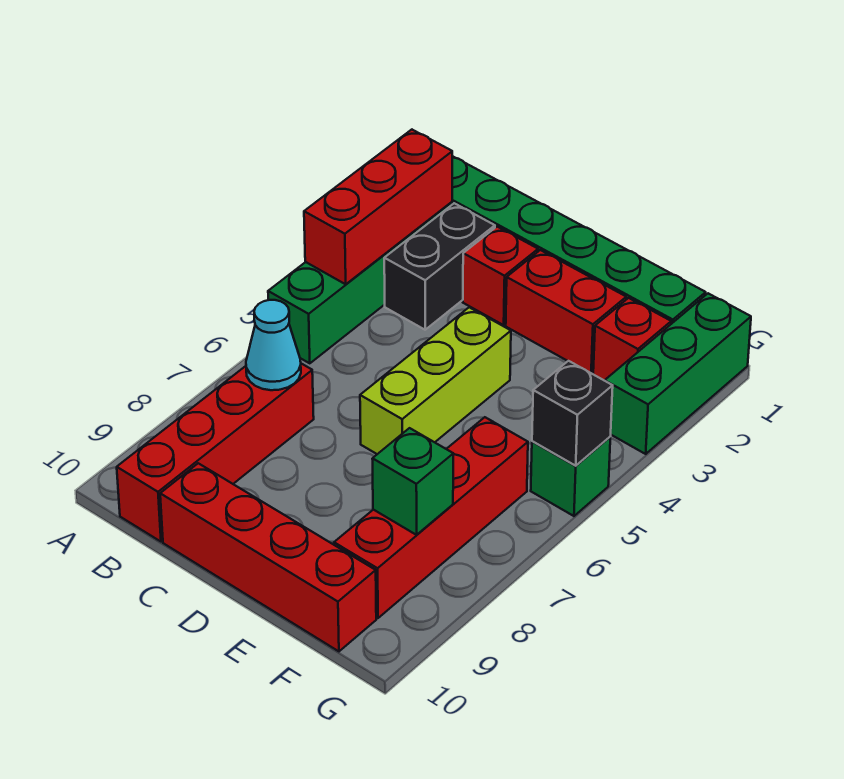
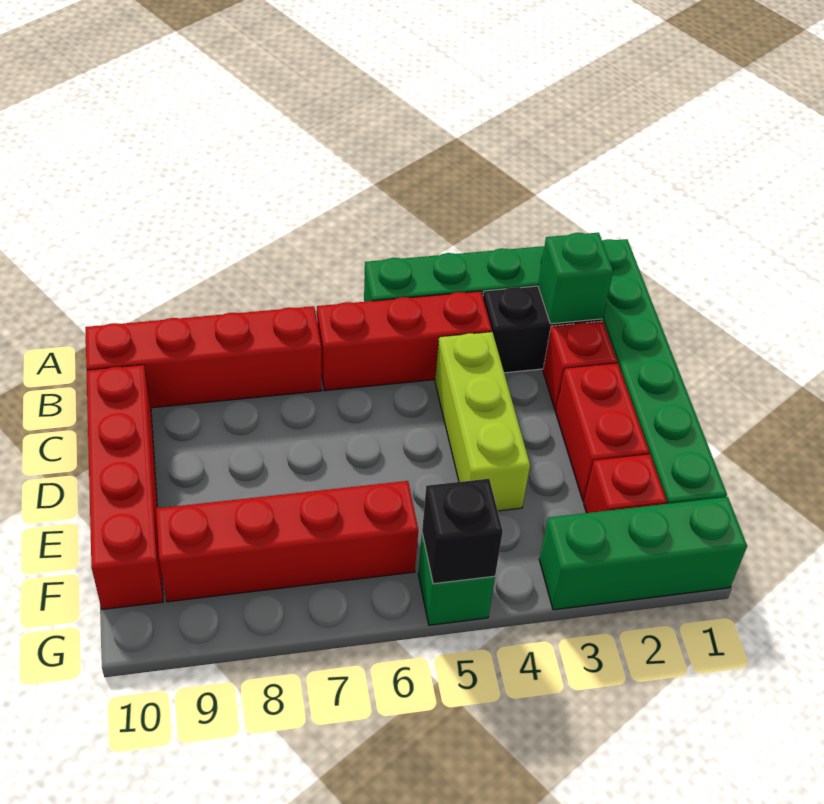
red brick A2:A4 level 2 -> red brick B4:B6 level 1
cyan cone B7 level 2 -> none
lime brick D4:D6 level 1 -> lime brick C4:E4 level 1
green brick F8 level 2 -> green brick B2 level 2

